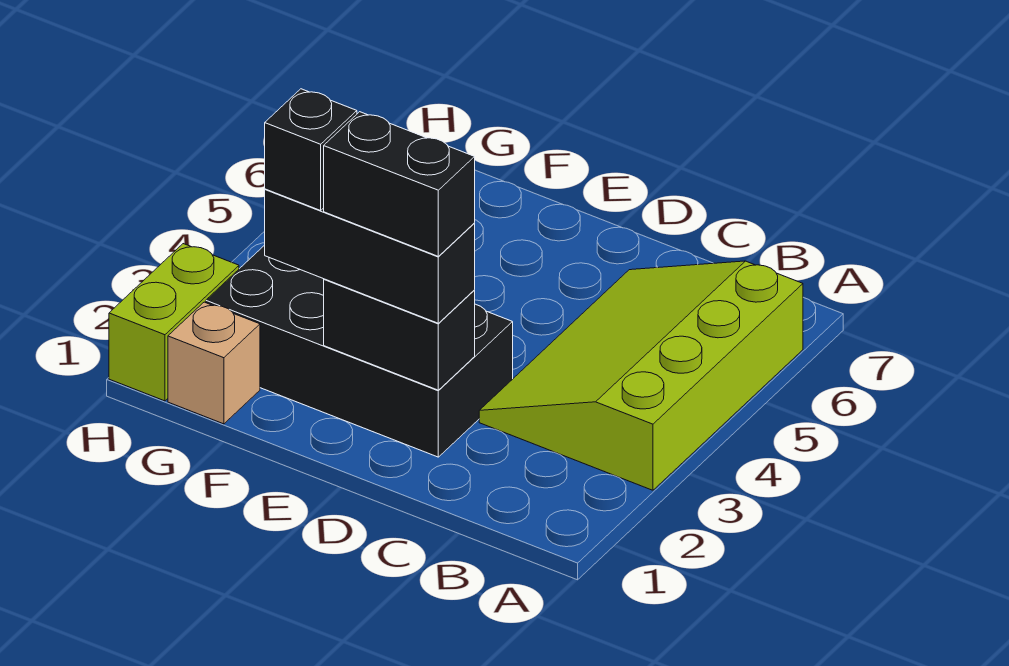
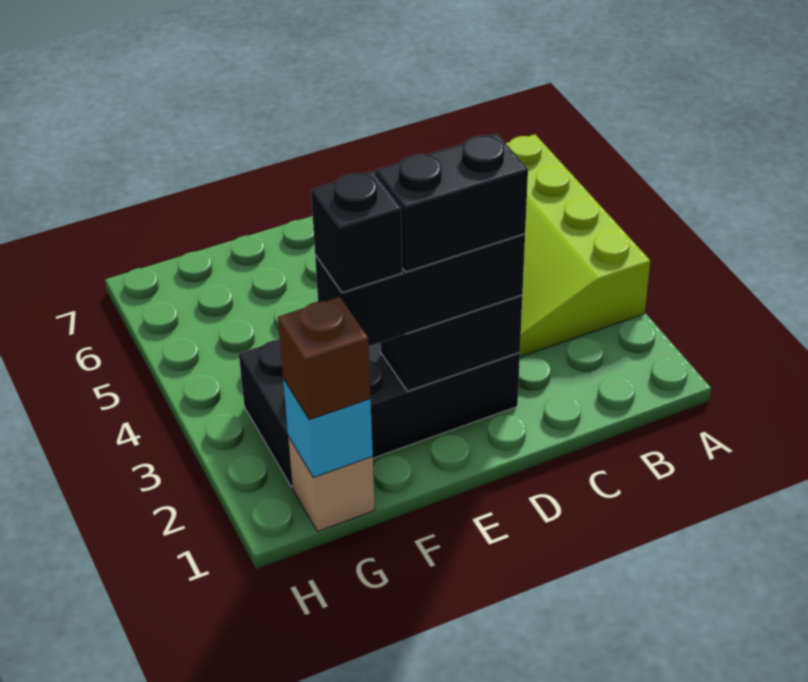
none -> cyan brick G1 level 2
none -> brown brick G1 level 3
lime brick H1:H2 level 1 -> none

